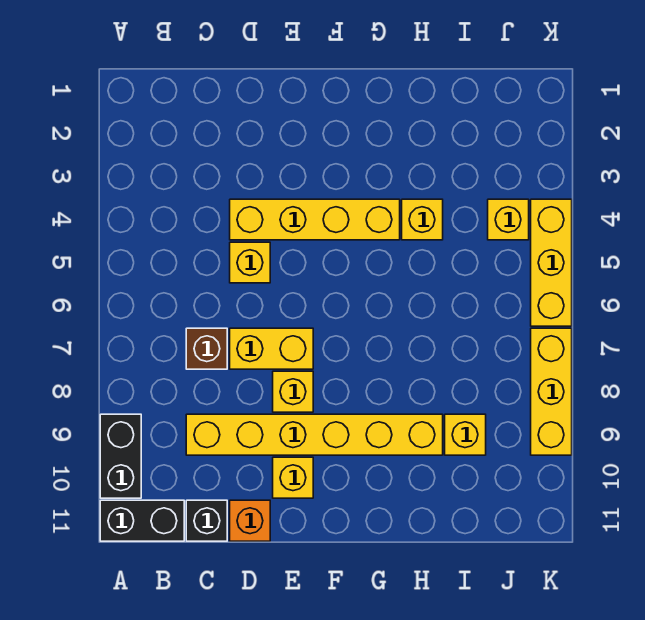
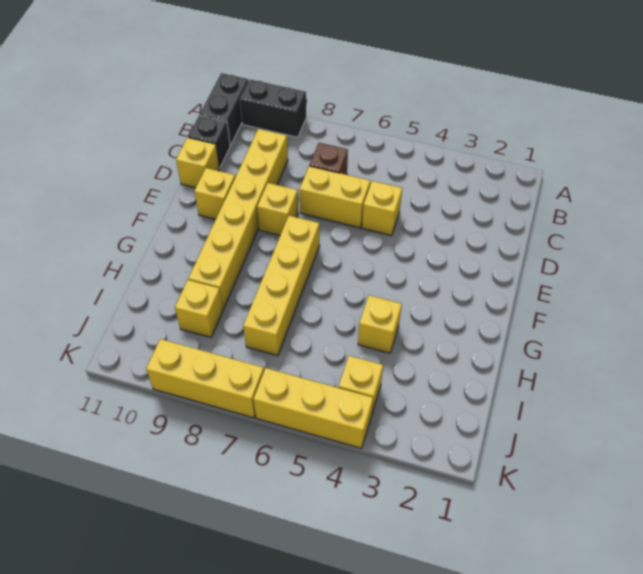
yellow brick D4:G4 level 1 -> yellow brick F7:I7 level 1
yellow brick D7:E7 level 1 -> yellow brick D6:D7 level 1
orange brick D11 level 1 -> yellow brick D11 level 1

